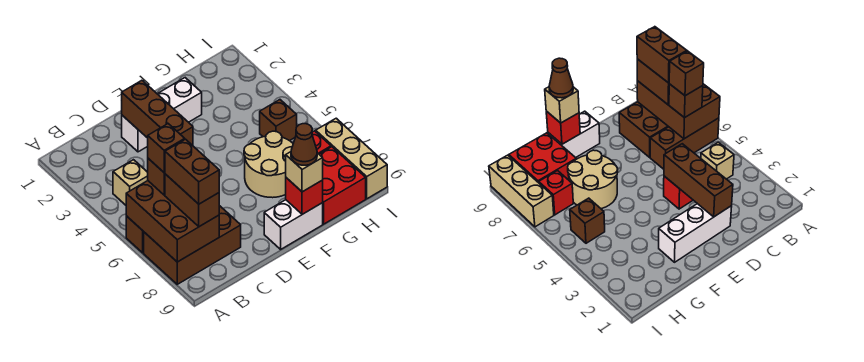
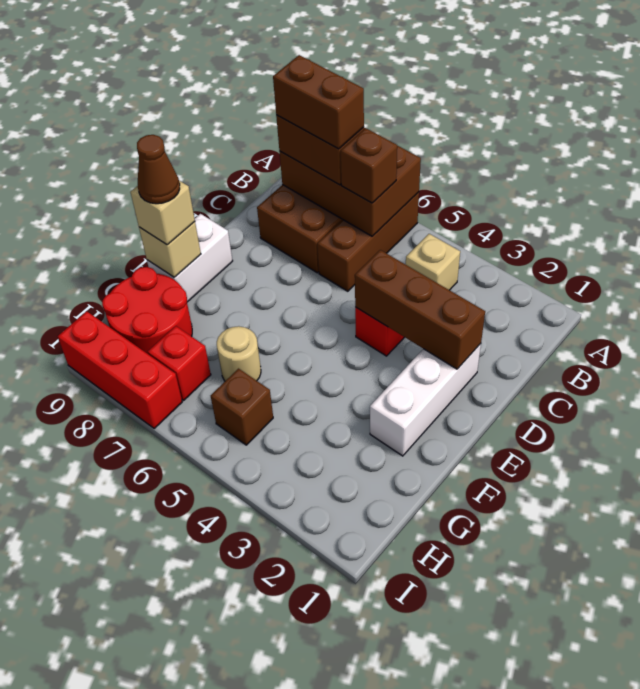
brown brick B6 level 4 -> none
tan round brick F6:G7 level 1 -> tan round brick G6 level 1
red brick F9 level 2 -> tan brick F9 level 2
red brick G8:H9 level 1 -> red round brick G8:H9 level 1
tan brick I7:I9 level 1 -> red brick I7:I9 level 1

